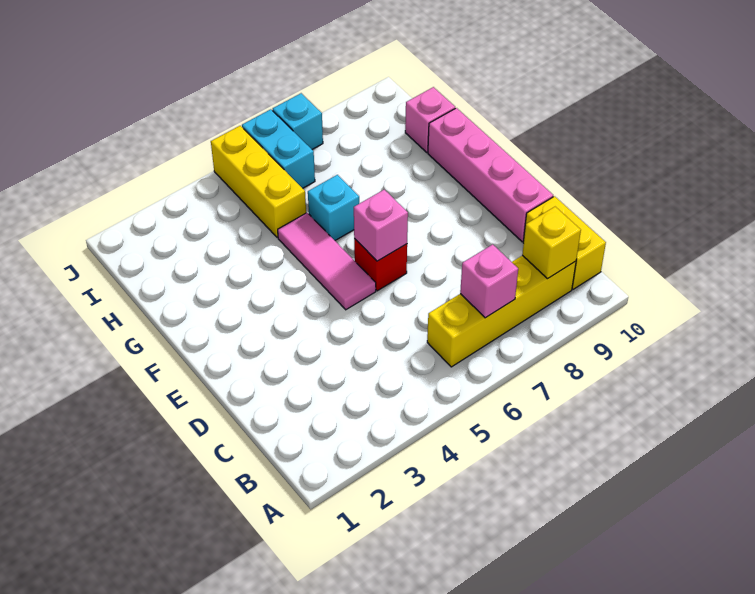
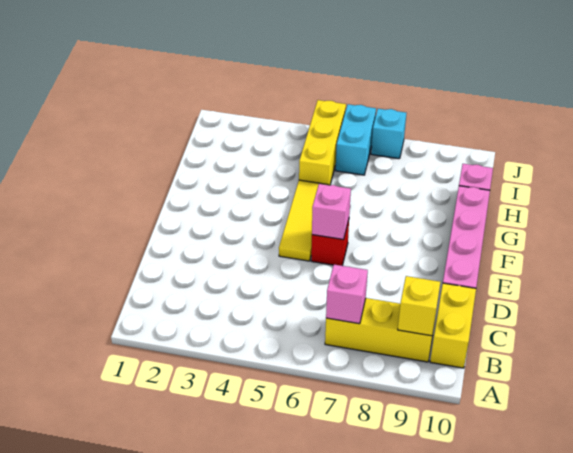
yellow brick B6:B9 level 1 -> yellow brick B7:B9 level 1
pink tile E5:G5 level 1 -> yellow tile E5:G5 level 1
cyan brick G6 level 1 -> none

